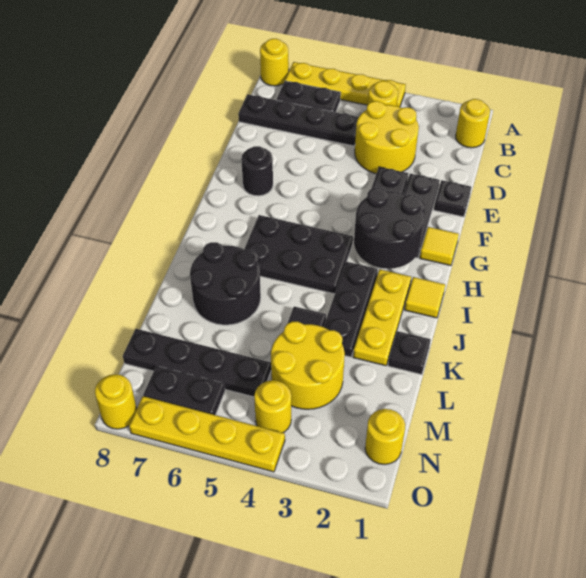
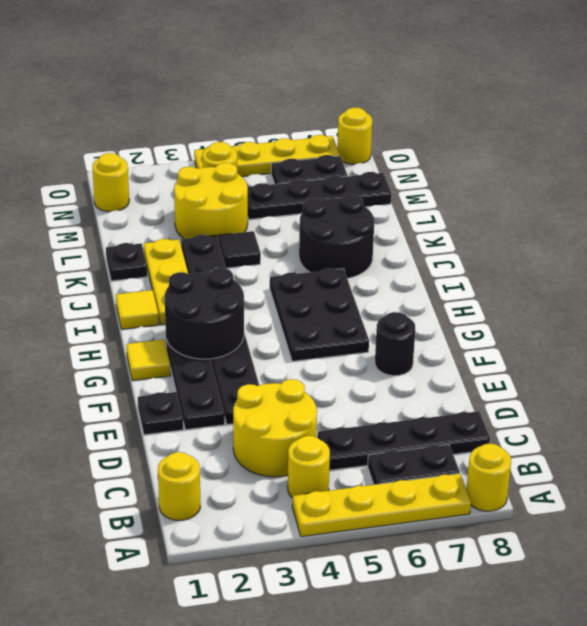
black plate H4:I6 level 1 -> black plate G5:I6 level 1

